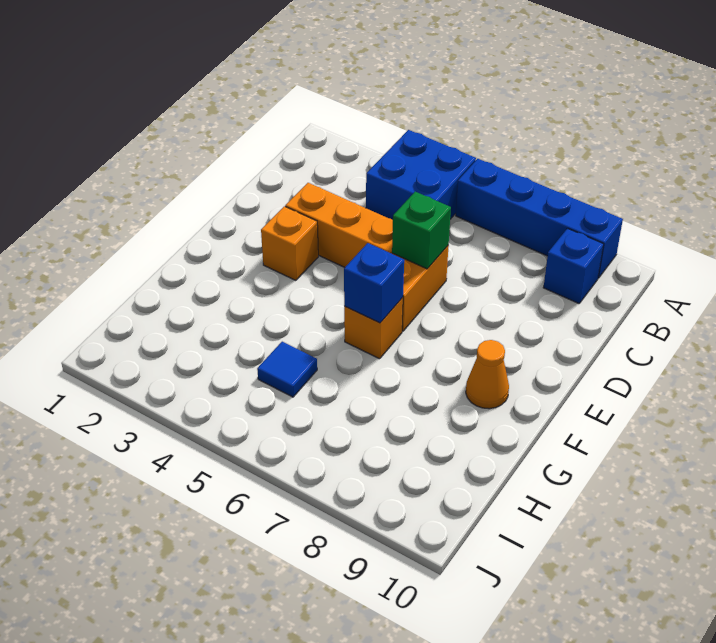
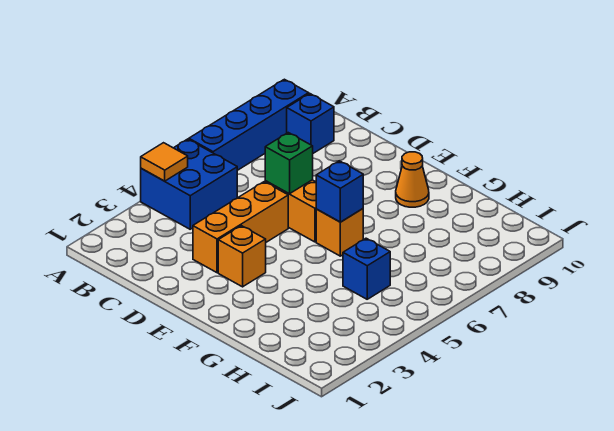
none -> orange tile A4 level 2
blue tile H5 level 1 -> blue brick H5 level 1

